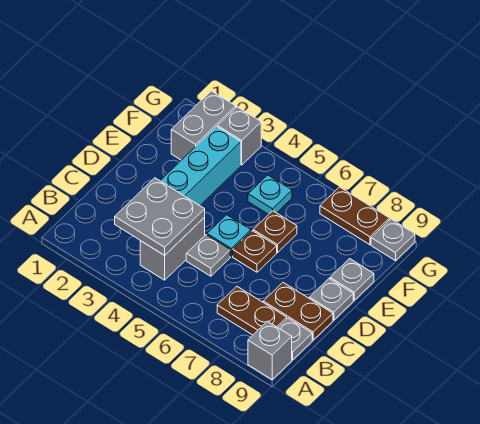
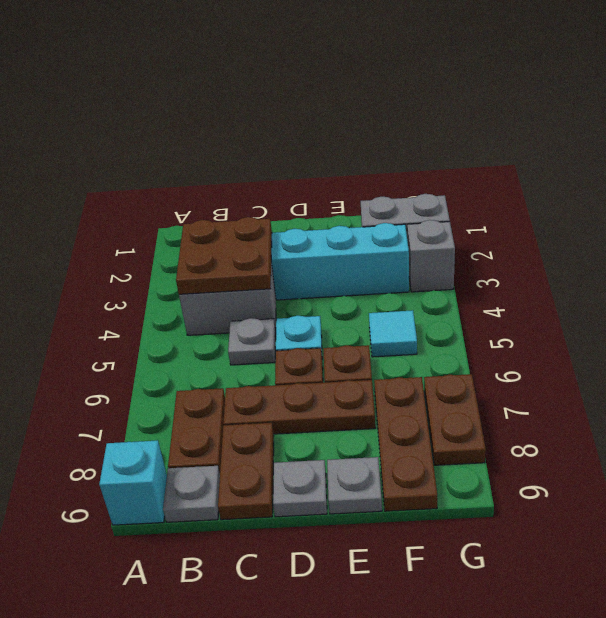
grey brick A9 level 1 -> cyan brick A9 level 1
grey plate B3:C4 level 2 -> brown plate B3:C4 level 2
none -> brown plate C7:E7 level 1
cyan plate F5 level 1 -> cyan tile F5 level 1
none -> brown plate F7:F9 level 1
grey plate G9 level 1 -> none

